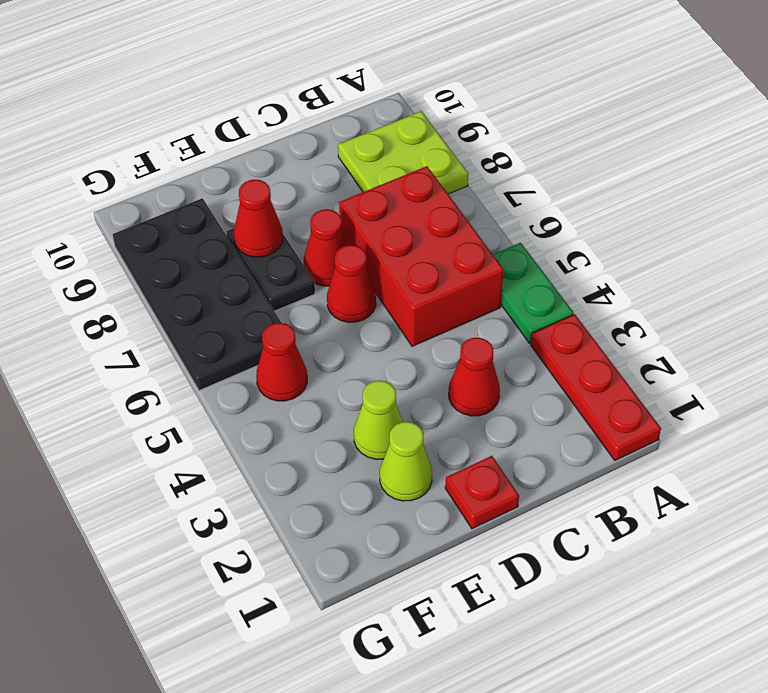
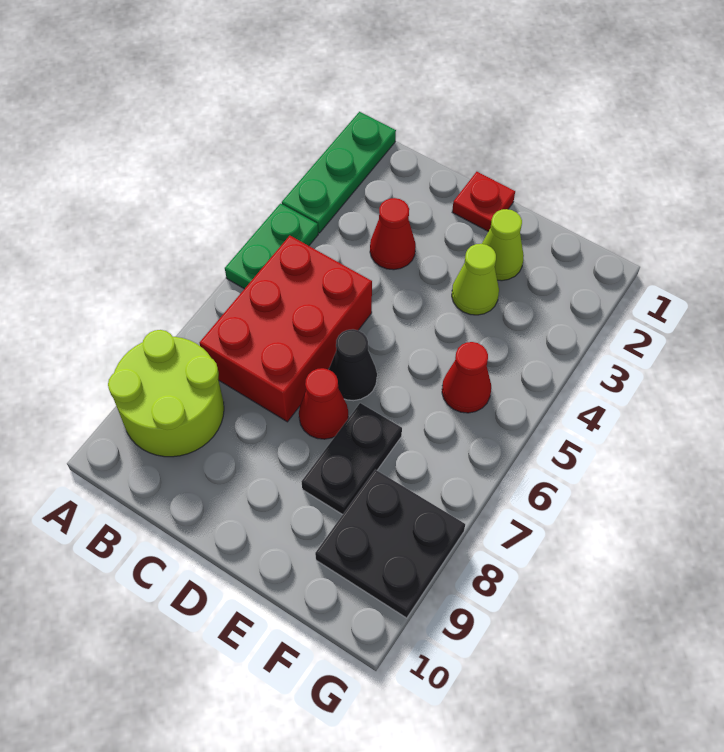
red plate A1:A3 level 1 -> green plate A1:A3 level 1
lime plate A8:B9 level 1 -> lime round brick A8:B9 level 1
red cone D6 level 1 -> black cone D6 level 1
red cone E8 level 2 -> none
black plate F6:G9 level 1 -> black plate F8:G9 level 1

